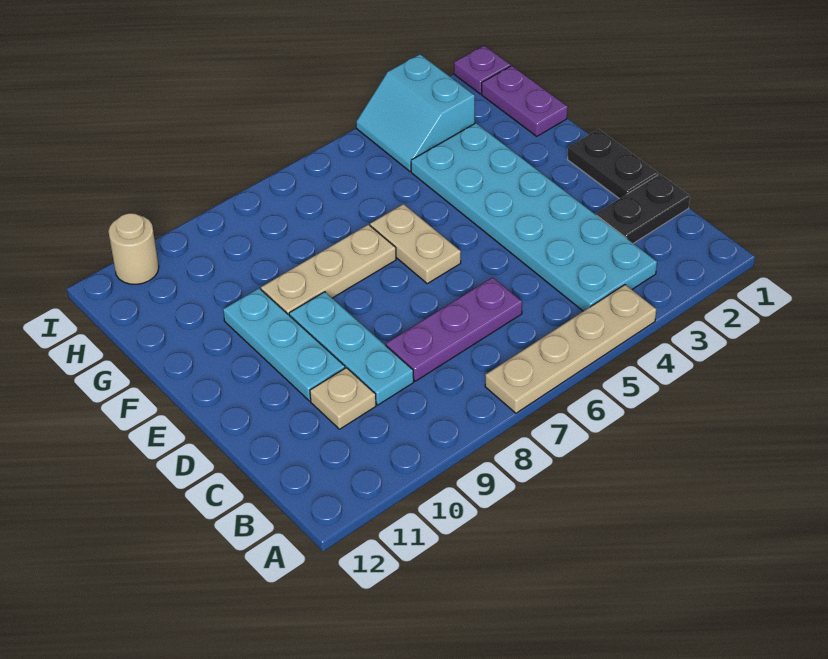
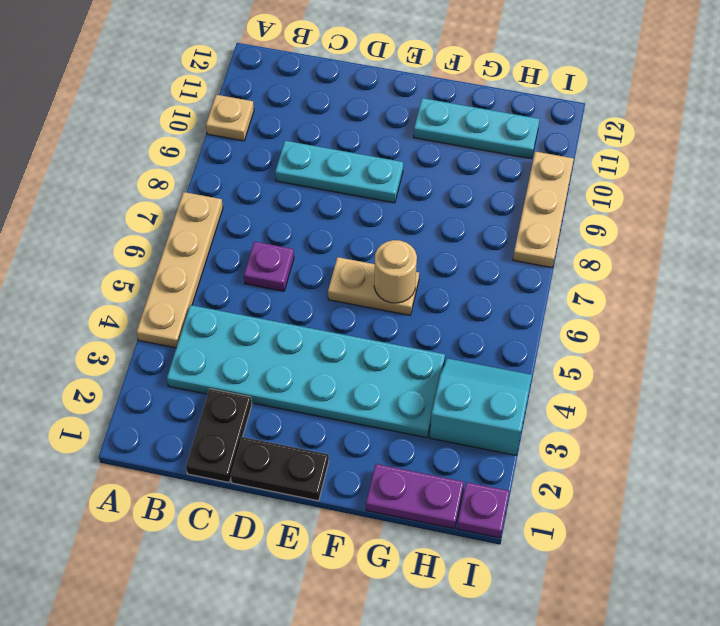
purple plate C6:C8 level 1 -> purple plate C6 level 1
tan plate C10 level 1 -> tan plate A10 level 1
cyan plate D10:F10 level 1 -> cyan plate F11:H11 level 1
tan plate F7:F9 level 1 -> tan plate I8:I10 level 1
tan round brick I11 level 1 -> tan round brick F6 level 2

